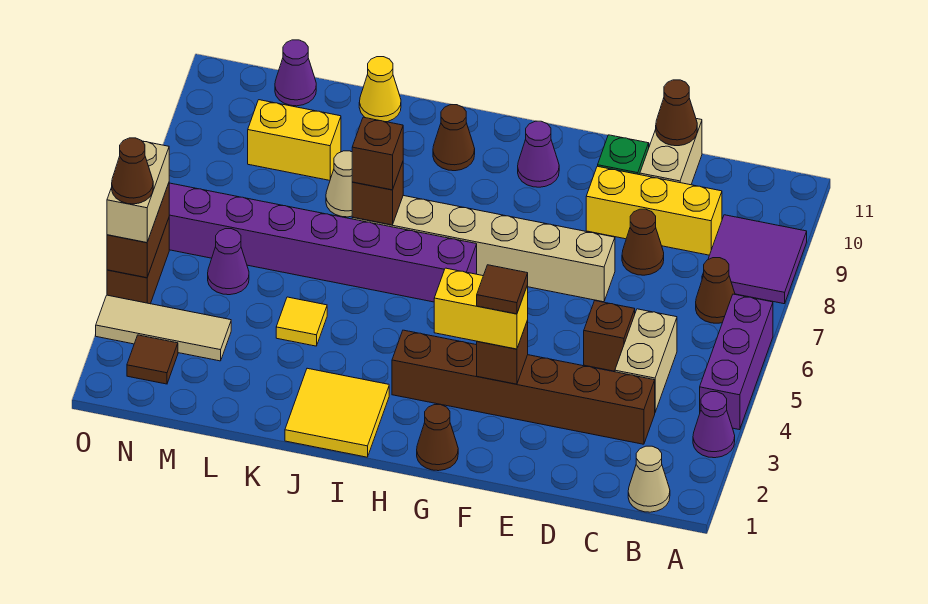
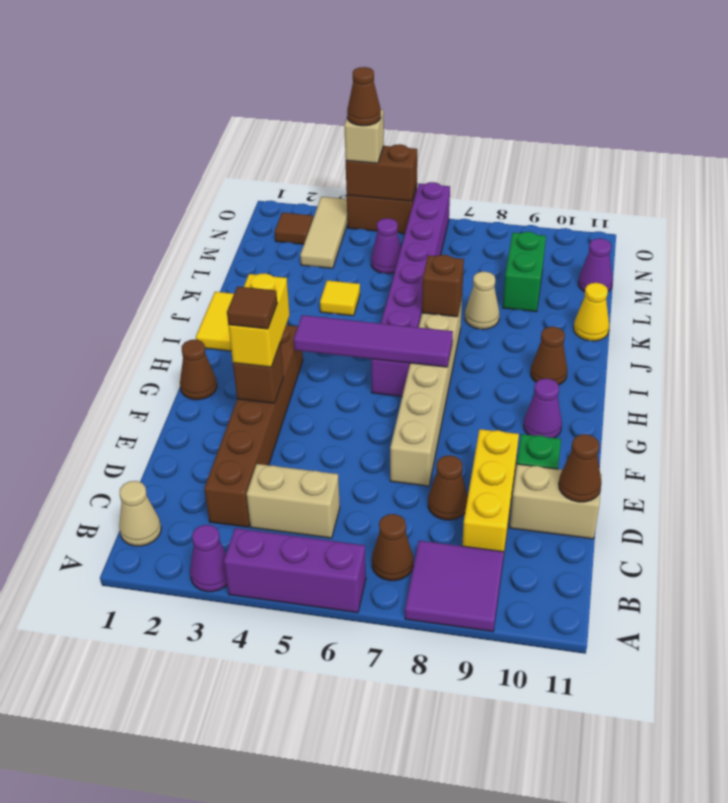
brown brick D5 level 1 -> none
none -> purple tile H4:H7 level 2
brown brick J7 level 3 -> none
yellow brick L9:M9 level 1 -> green brick L9:M9 level 1
tan brick O4:O5 level 3 -> tan brick O4 level 3

